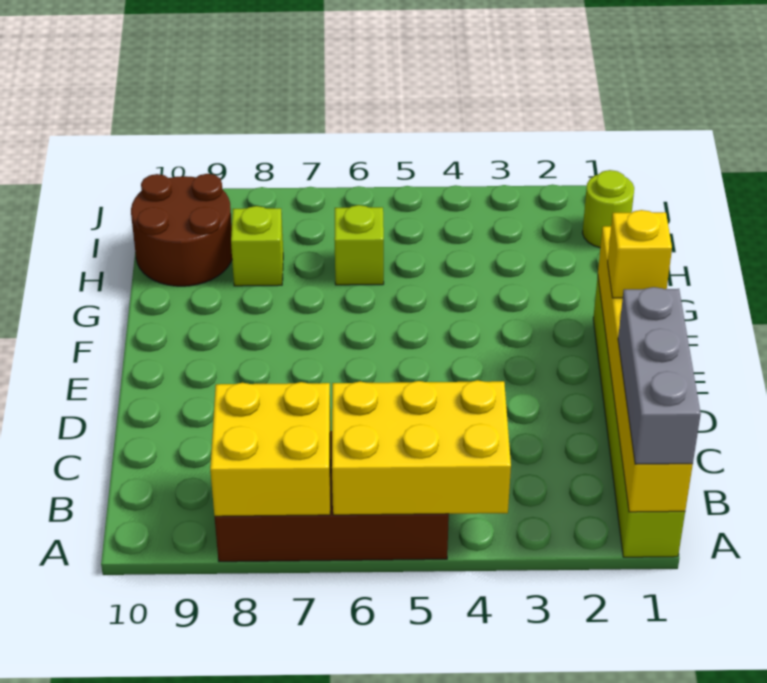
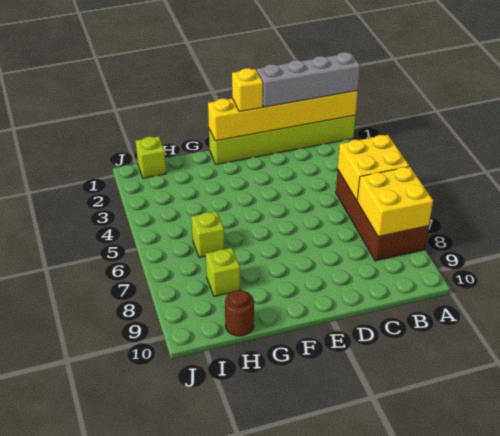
grey brick A1:C1 level 3 -> grey brick A1:D1 level 3
yellow brick A4:B6 level 2 -> yellow brick A5:B6 level 2
brown round brick H9:I10 level 1 -> brown round brick H10 level 1
lime round brick I1 level 1 -> lime brick I1 level 1

